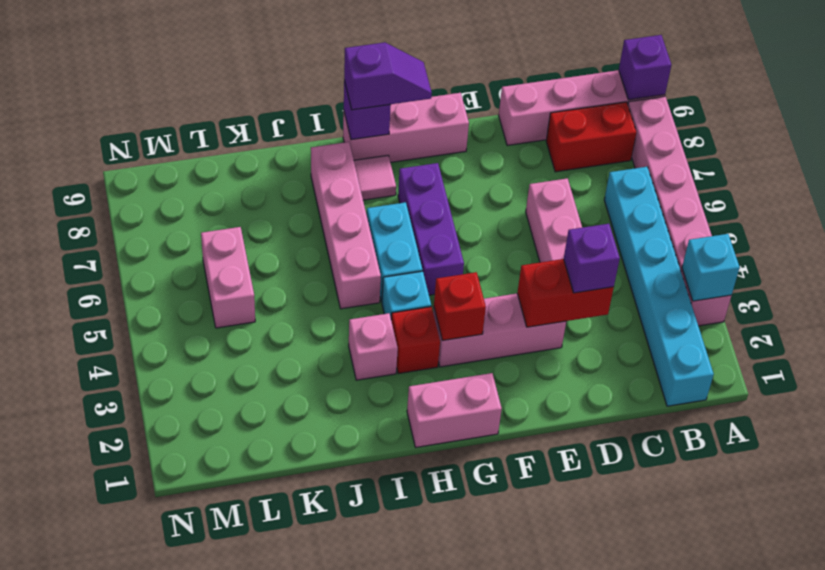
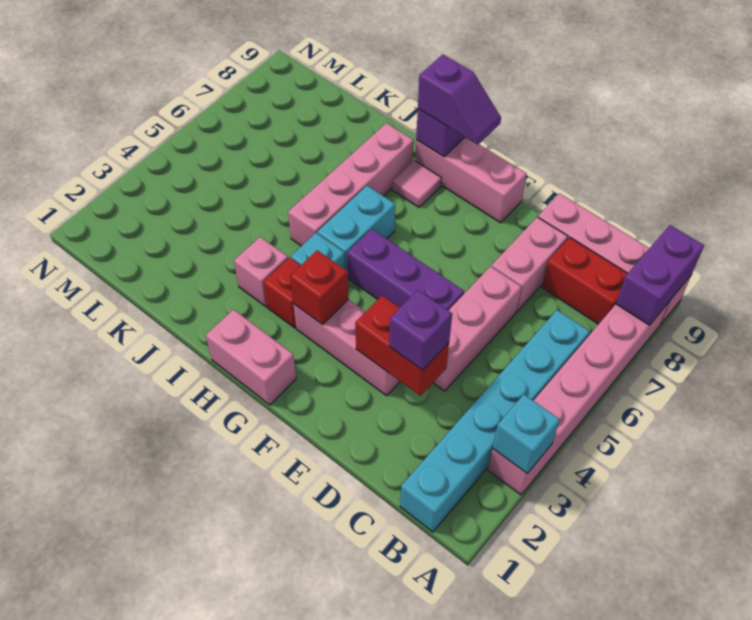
purple brick A9 level 2 -> purple brick A8:A9 level 2
purple brick G5:G7 level 1 -> purple brick E5:G5 level 1
pink brick L5:L6 level 1 -> pink brick D7:D8 level 1

